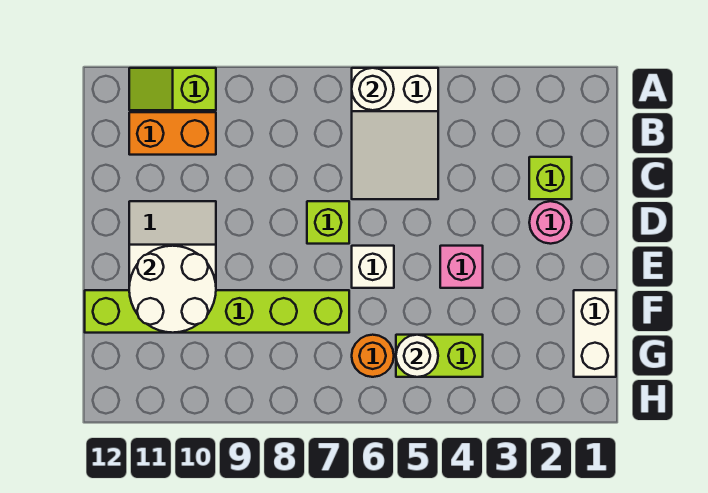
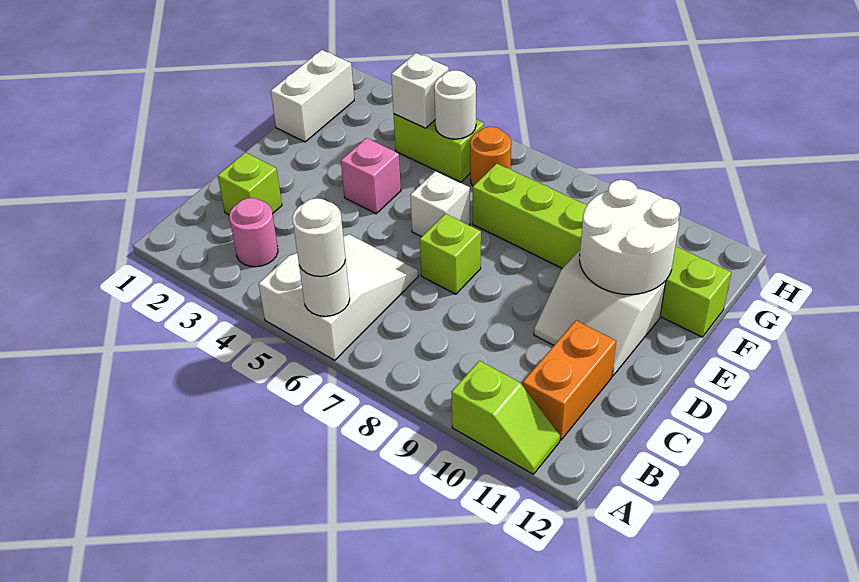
none -> white round brick A6 level 3
orange brick B10:B11 level 1 -> orange brick B11:C11 level 1
pink round brick D2 level 1 -> pink round brick B3 level 1
none -> white brick G4 level 2

